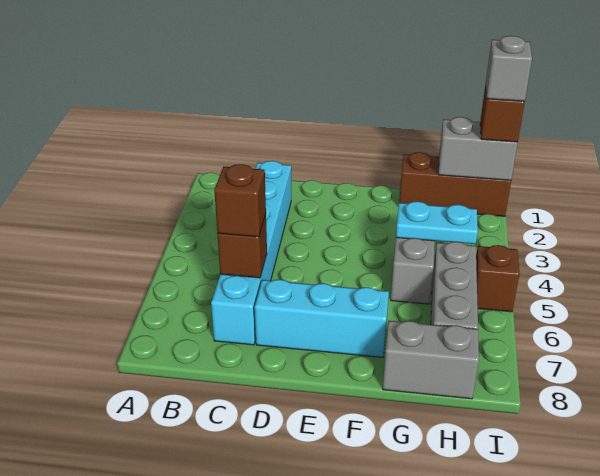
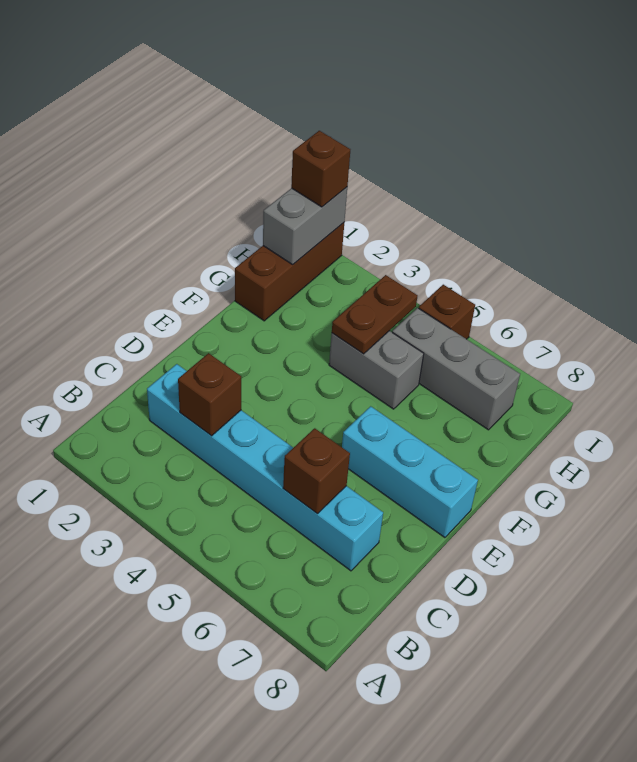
brown brick C6 level 3 -> brown brick C3 level 2
cyan brick D7:F7 level 1 -> cyan brick E6:E8 level 1
cyan plate G4:H4 level 2 -> brown plate G4:H4 level 2
grey brick G8:H8 level 1 -> none
grey brick I1 level 4 -> none

